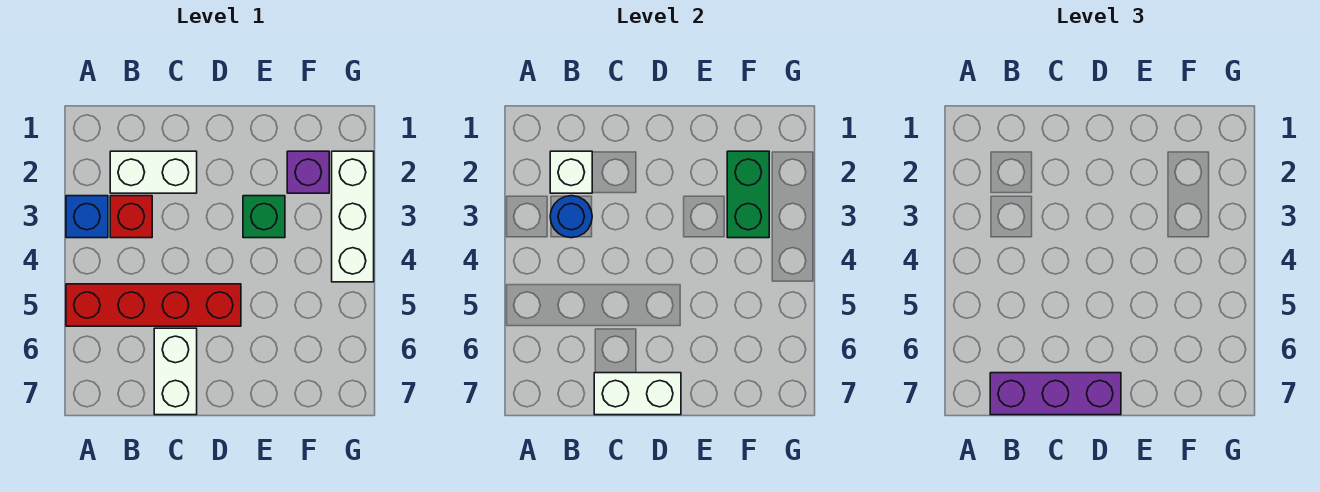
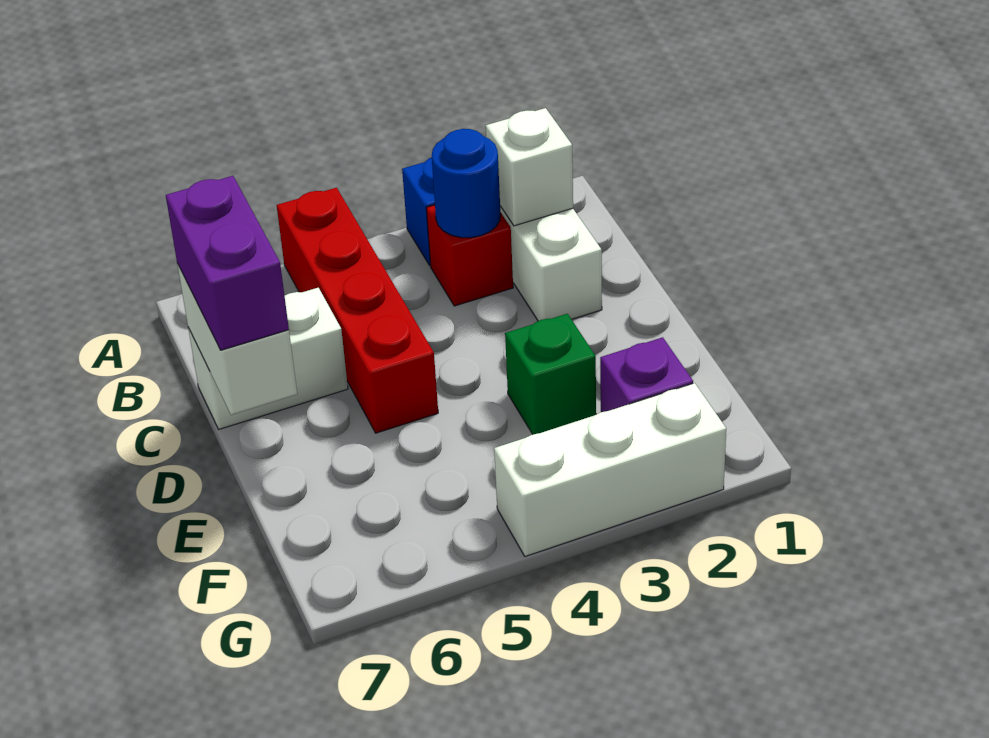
purple brick B7:D7 level 3 -> purple brick C7:D7 level 3
green brick F2:F3 level 2 -> none

